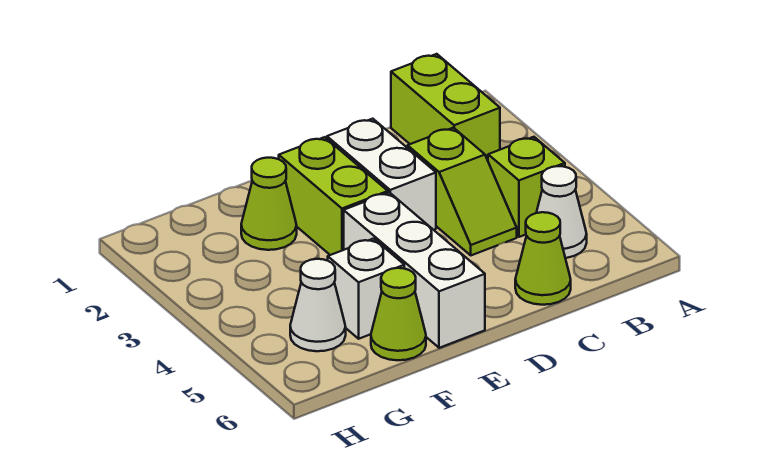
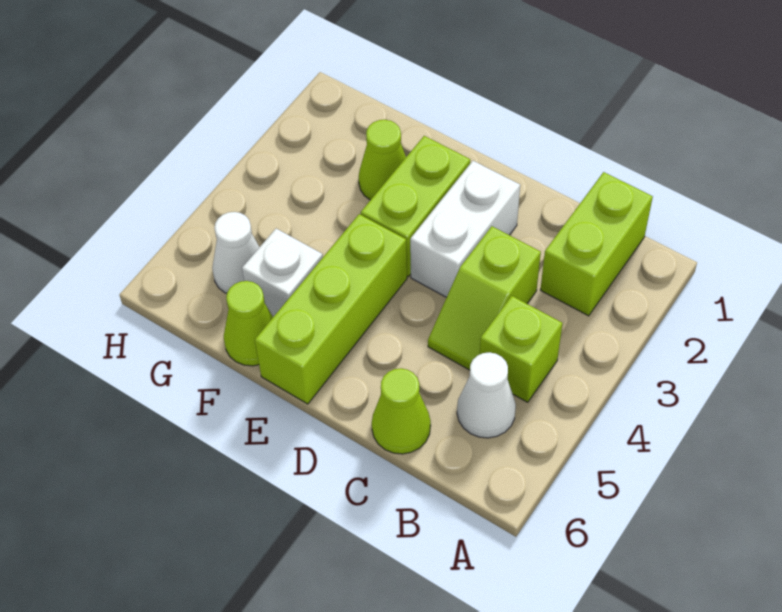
white brick E4:E6 level 1 -> lime brick E4:E6 level 1

